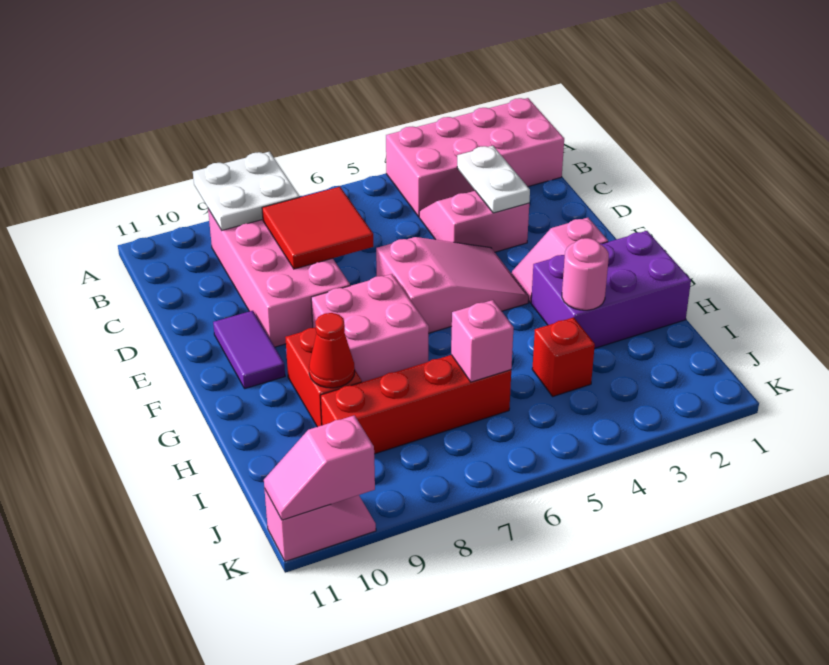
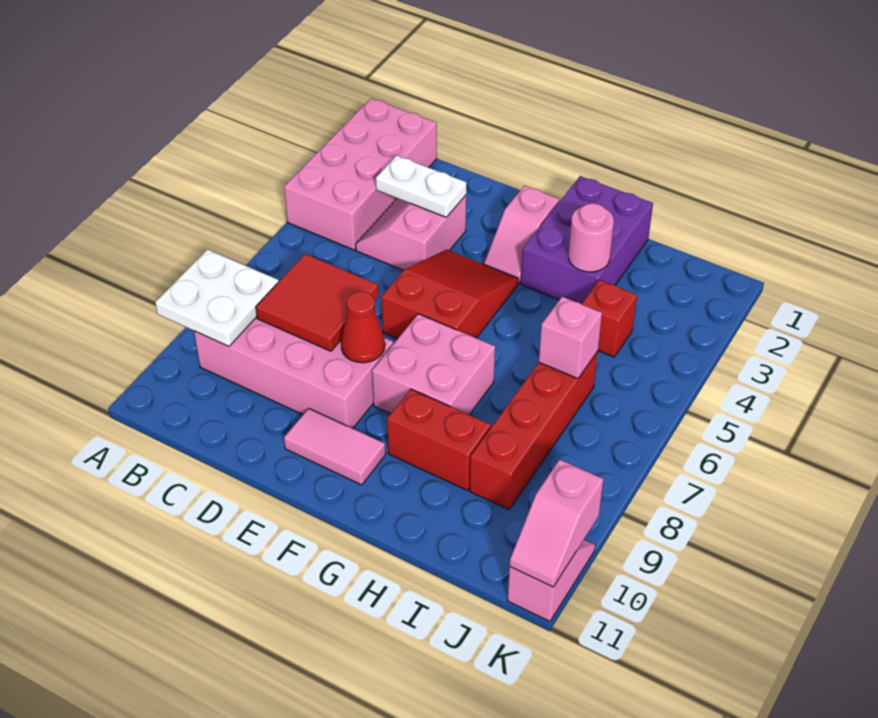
pink slope E4:F6 level 1 top 6 -> red slope E4:F6 level 1 top 6
purple tile E10:F10 level 1 -> pink tile E10:F10 level 1
red cone H9 level 2 -> red cone E8 level 2

